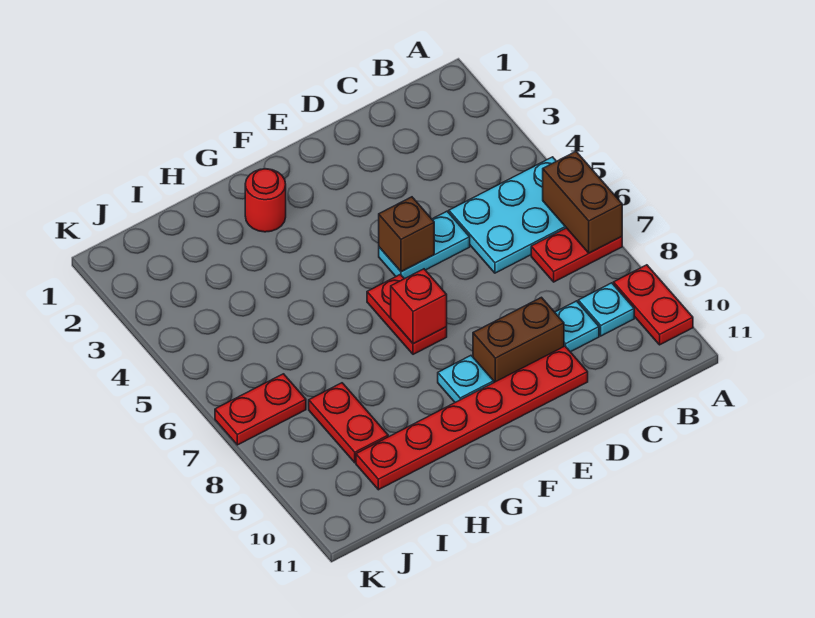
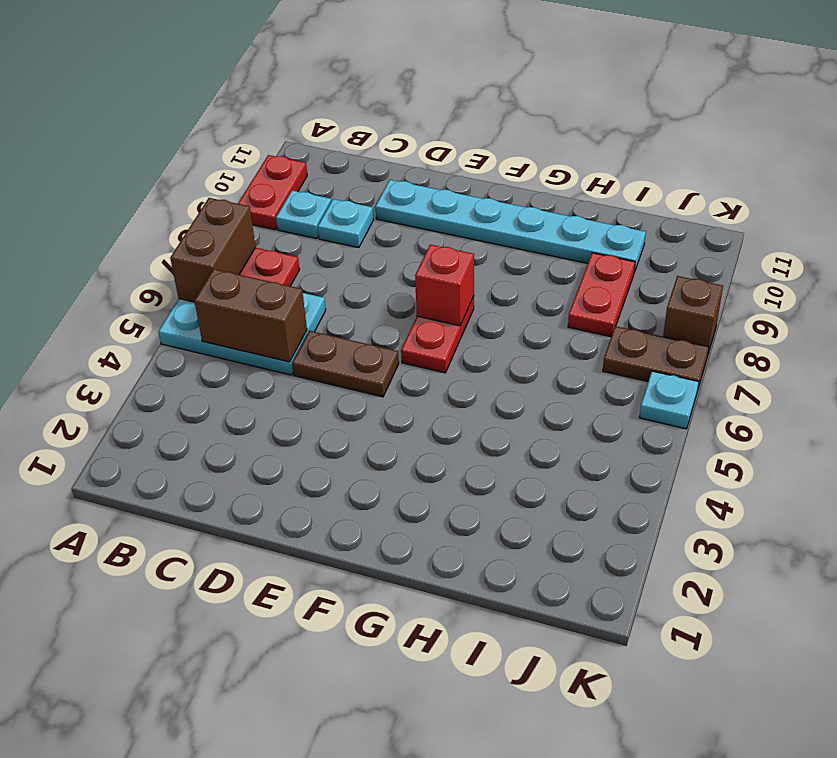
cyan plate D5:E5 level 1 -> brown plate D5:E5 level 1
brown brick D9:E9 level 1 -> brown brick B5:C5 level 2
red plate D10:I10 level 1 -> cyan plate D10:I10 level 1
brown brick E5 level 2 -> brown brick K8 level 1
cyan plate F9 level 1 -> cyan plate K6 level 1
red round brick G2 level 1 -> none
red plate J7:K7 level 1 -> brown plate J7:K7 level 1

